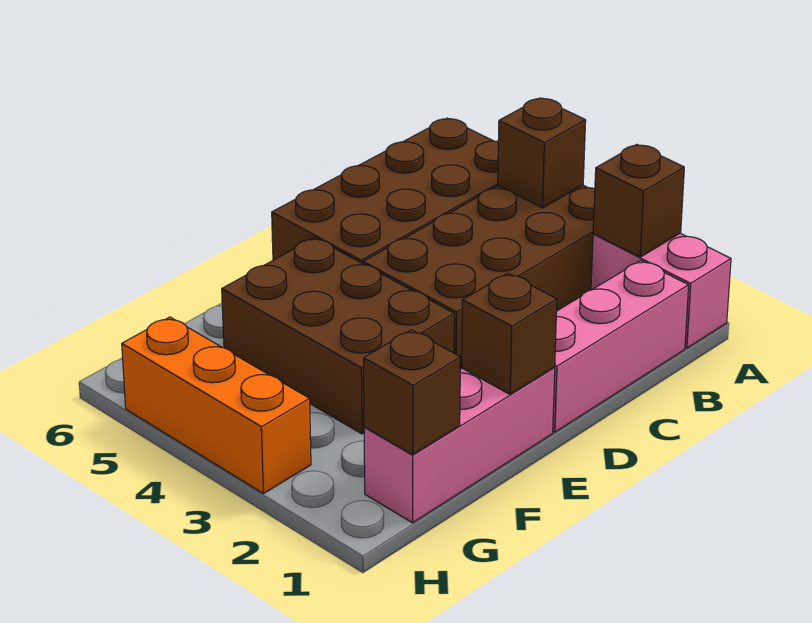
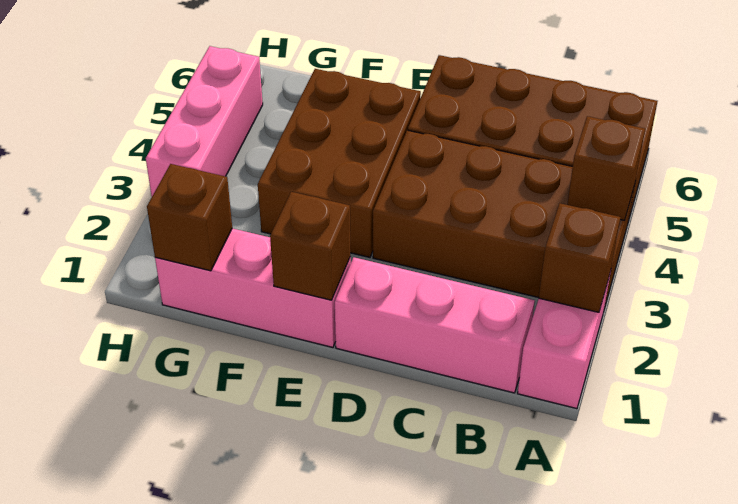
orange brick H3:H5 level 1 -> pink brick H3:H5 level 1

